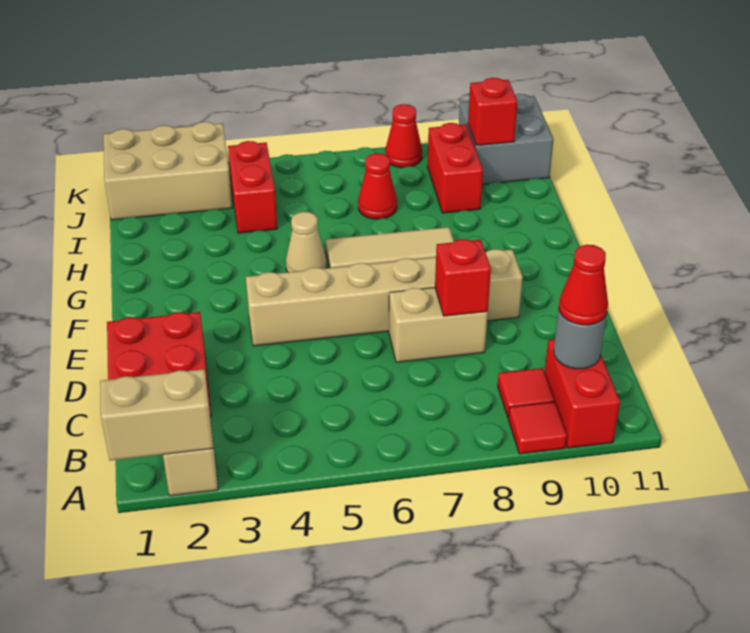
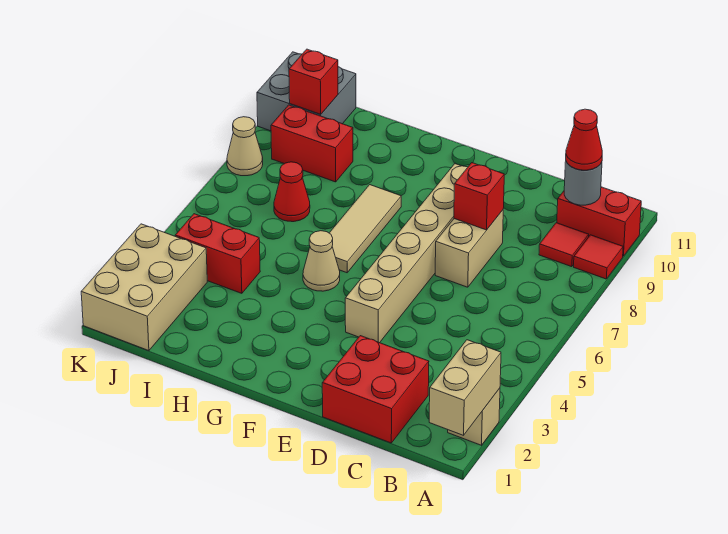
red cone K8 level 1 -> tan cone K8 level 1

